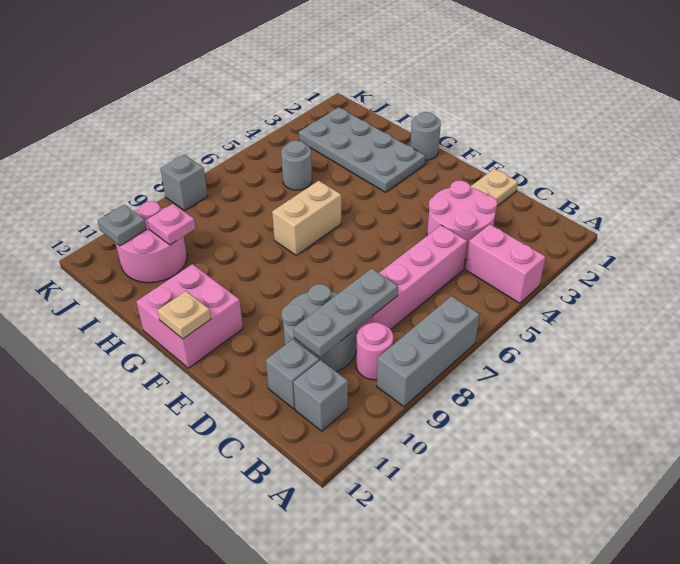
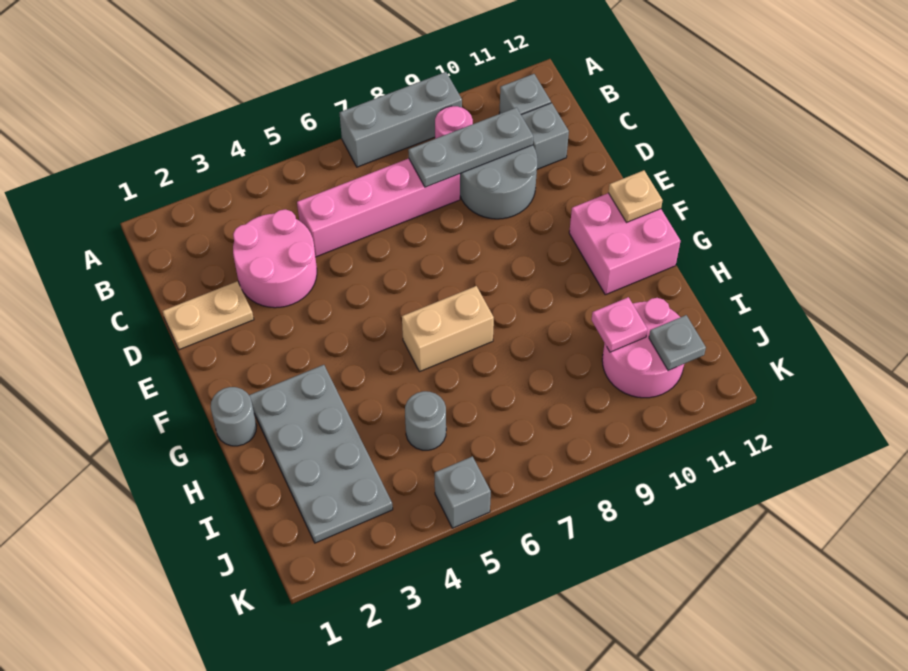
pink brick A4:B4 level 1 -> none
grey brick K8 level 1 -> grey brick K5 level 1

